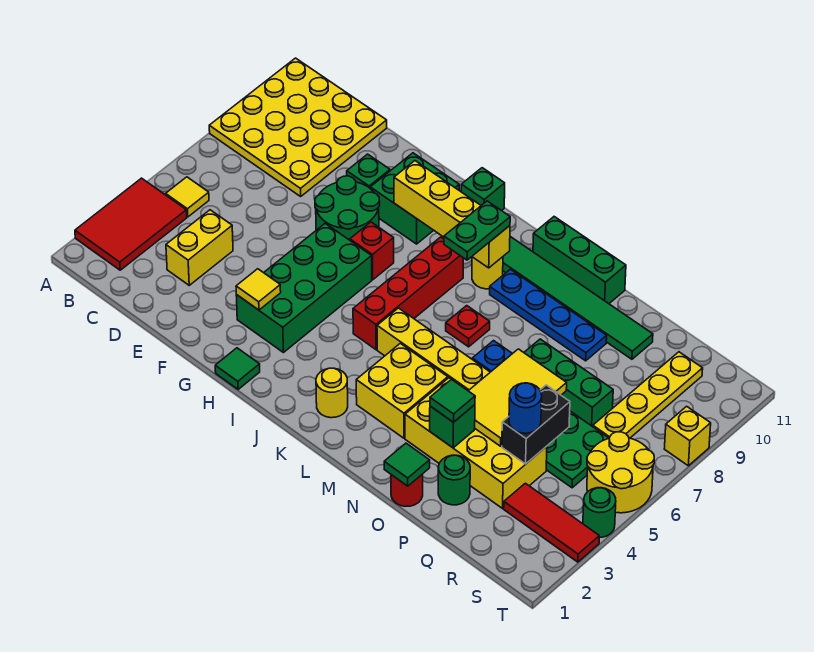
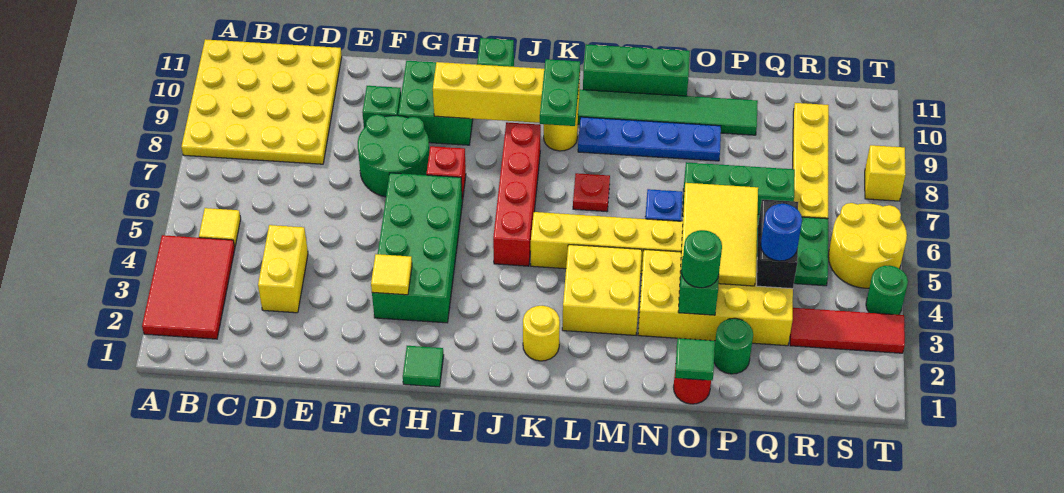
green tile O3 level 3 -> green round brick O3 level 3

